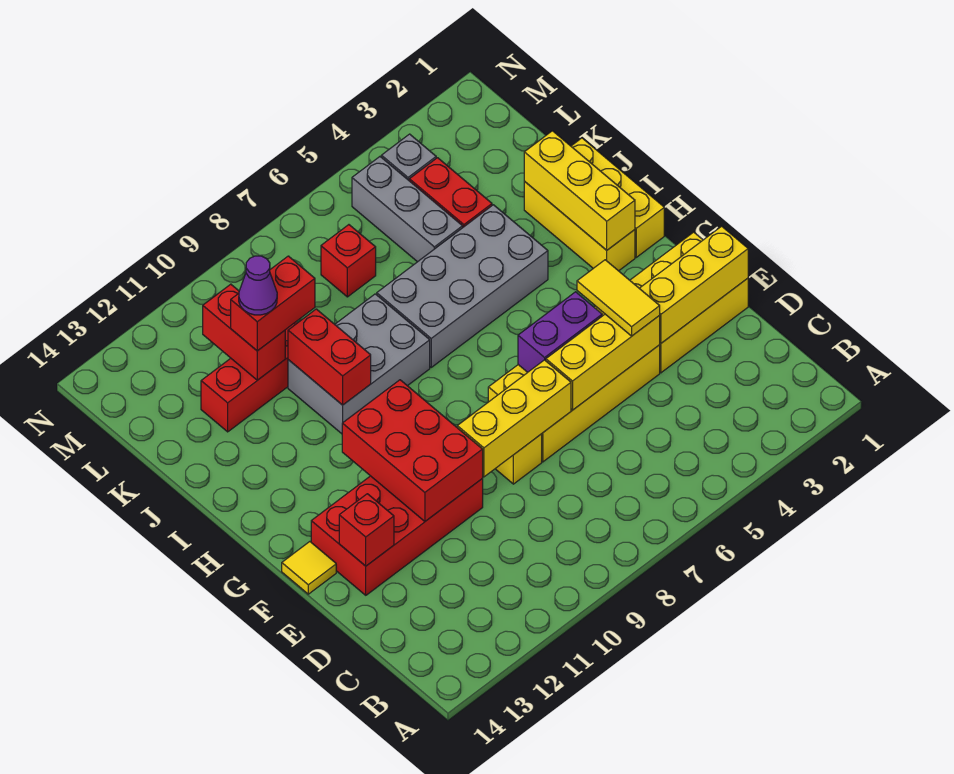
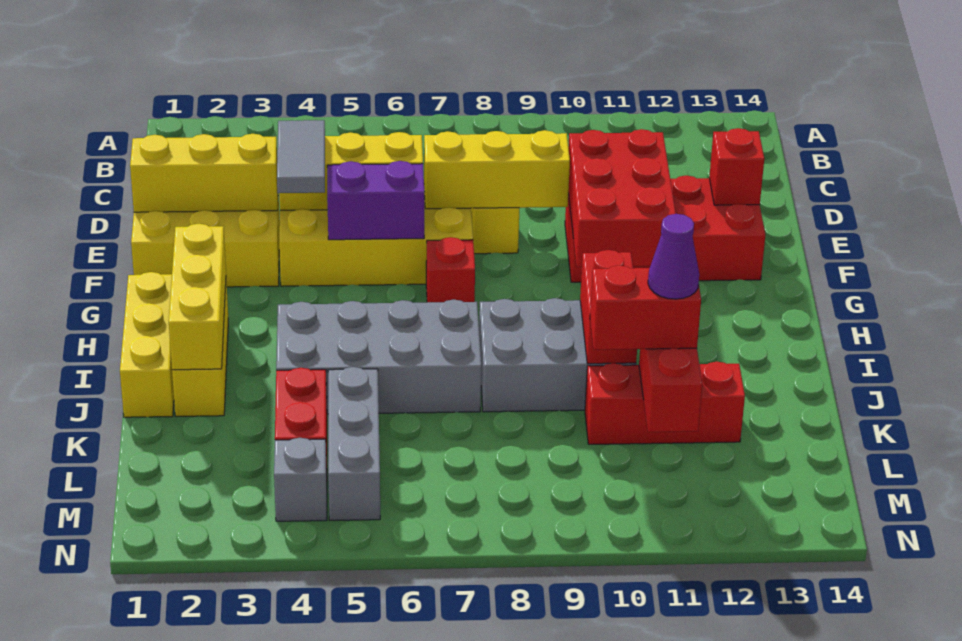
yellow tile E4:F4 level 3 -> grey tile E4:F4 level 3
yellow tile F14 level 1 -> none
red brick L7 level 1 -> red brick G7 level 1

